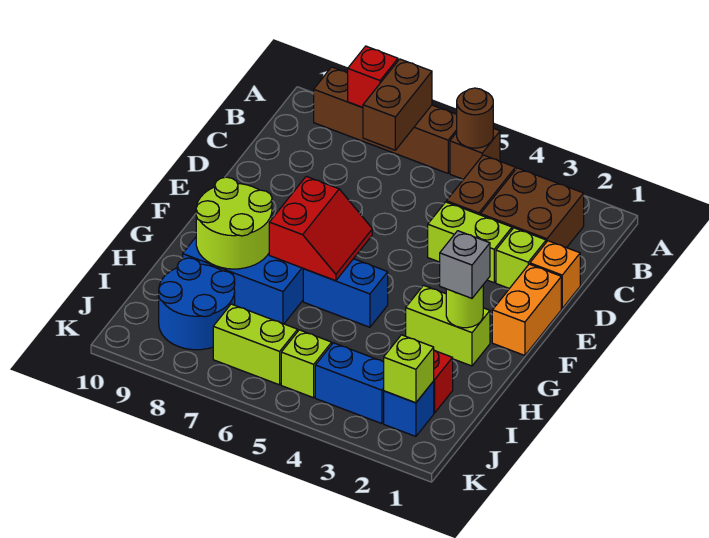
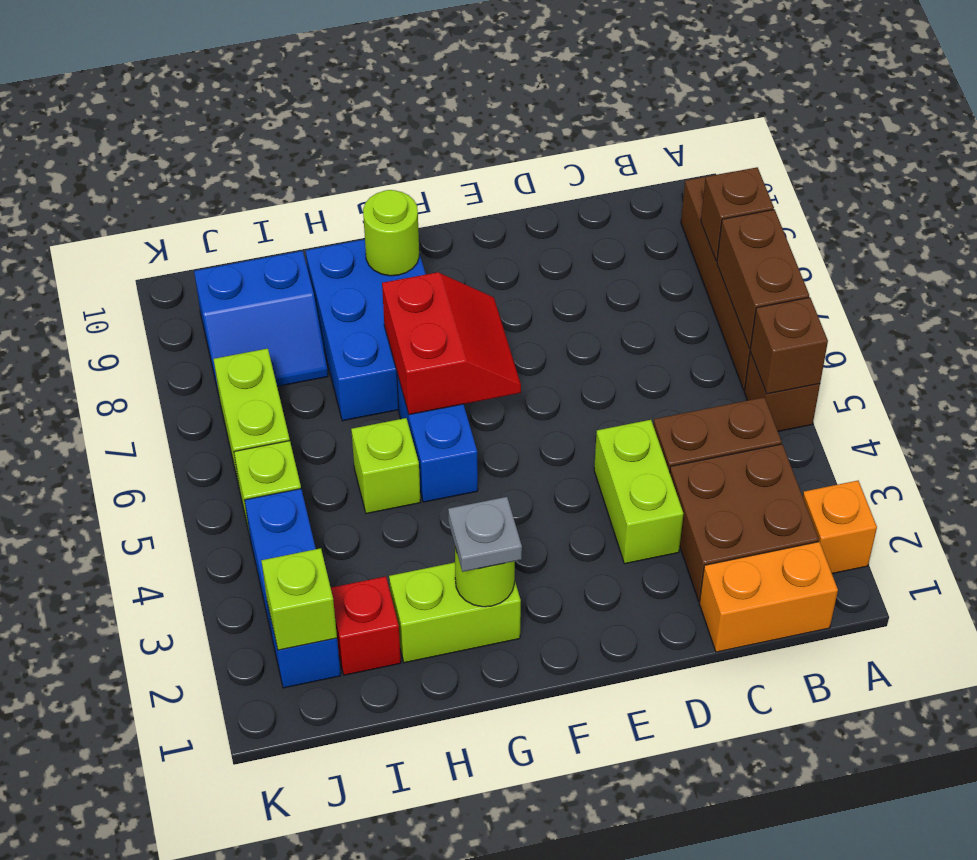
brown round brick A5 level 2 -> brown brick A5 level 2
brown brick A7:B7 level 2 -> brown brick A6:A7 level 2
red brick A8 level 2 -> brown brick A8 level 2
orange brick D1 level 1 -> orange brick A2 level 1
lime brick D2 level 1 -> lime brick H5 level 1
orange brick E1:F1 level 1 -> orange brick B1:C1 level 1
red slope F6:G7 level 2 top 7 -> red slope F6:G7 level 2 top G
lime brick G2:G3 level 1 -> lime brick G2:H2 level 1
grey brick G2 level 3 -> grey plate G2 level 3
lime round brick G8:H9 level 2 -> lime round brick G9 level 2
blue round brick I8:J9 level 1 -> blue slope I8:J9 level 1 top 9

